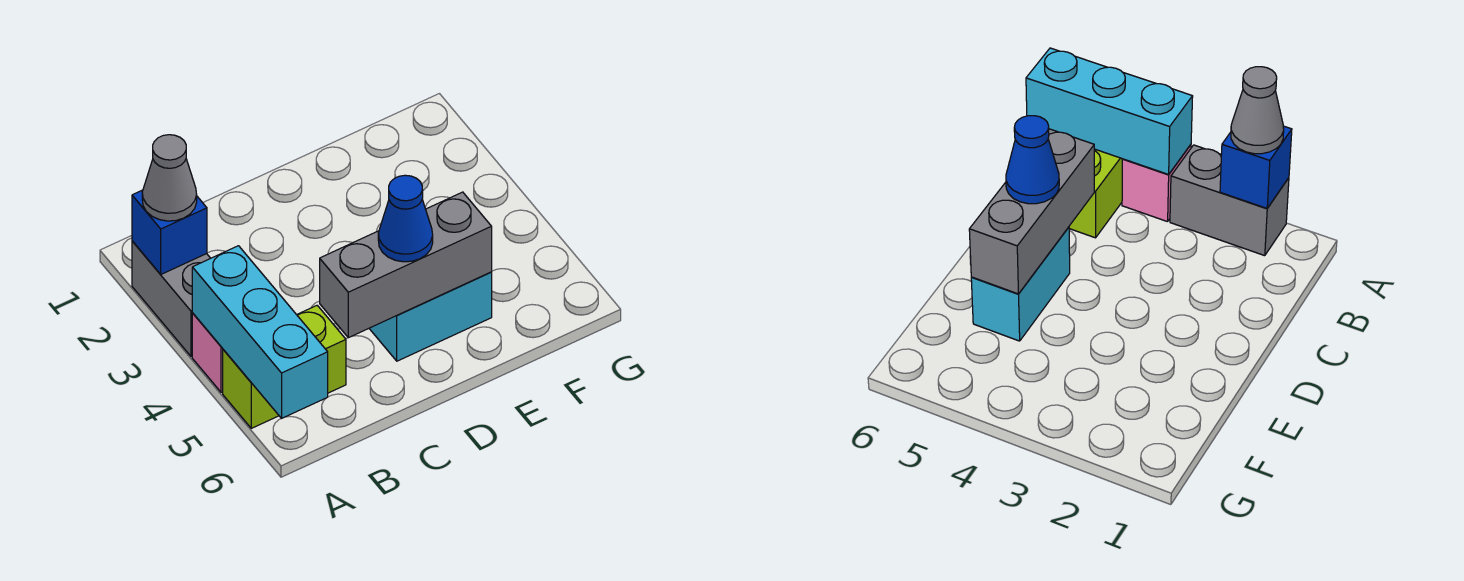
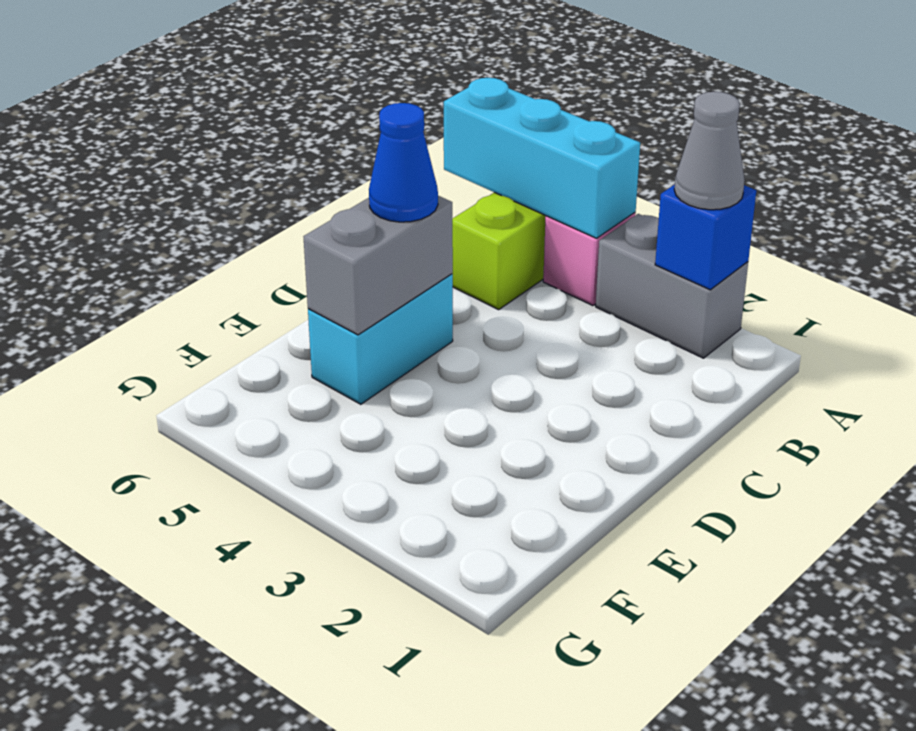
grey brick C5:E5 level 2 -> grey brick D5:E5 level 2

